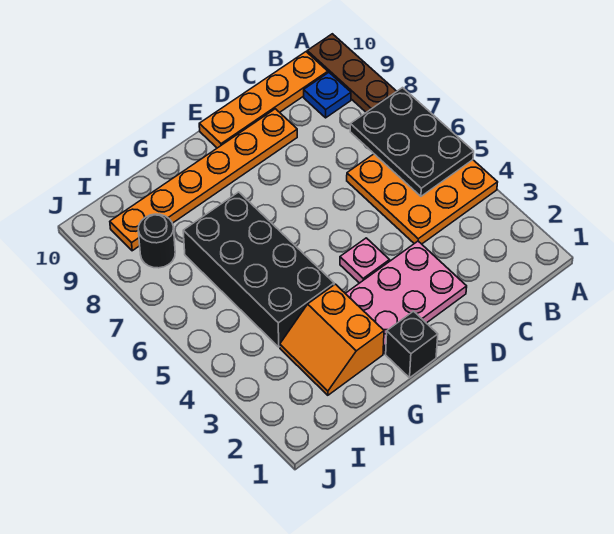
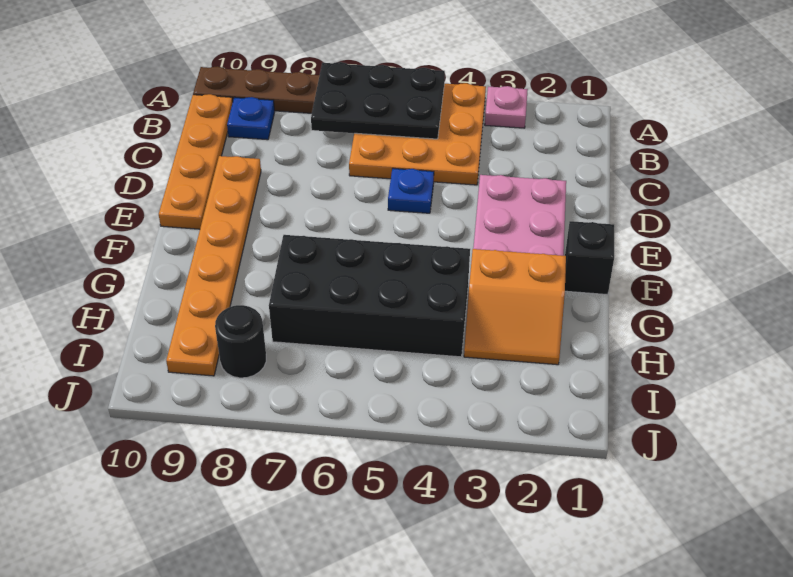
none -> blue plate D5 level 1
pink plate E4 level 1 -> pink plate A3 level 1

